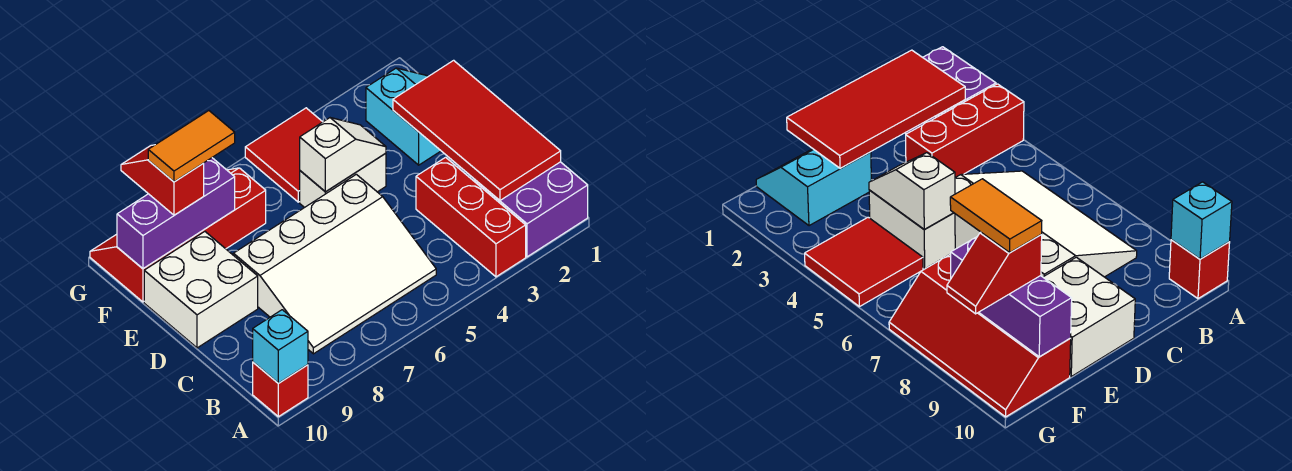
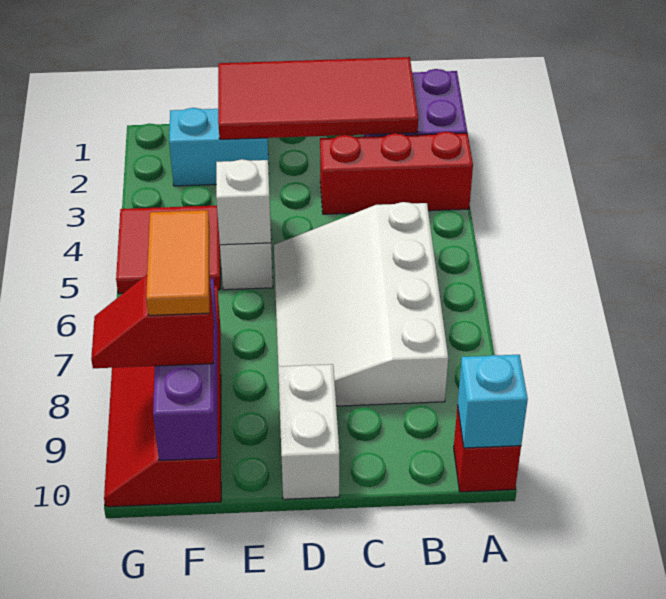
white slope B5:D8 level 1 top D -> white slope B5:D8 level 1 top B
white brick D9:E10 level 1 -> white brick D9:D10 level 1

